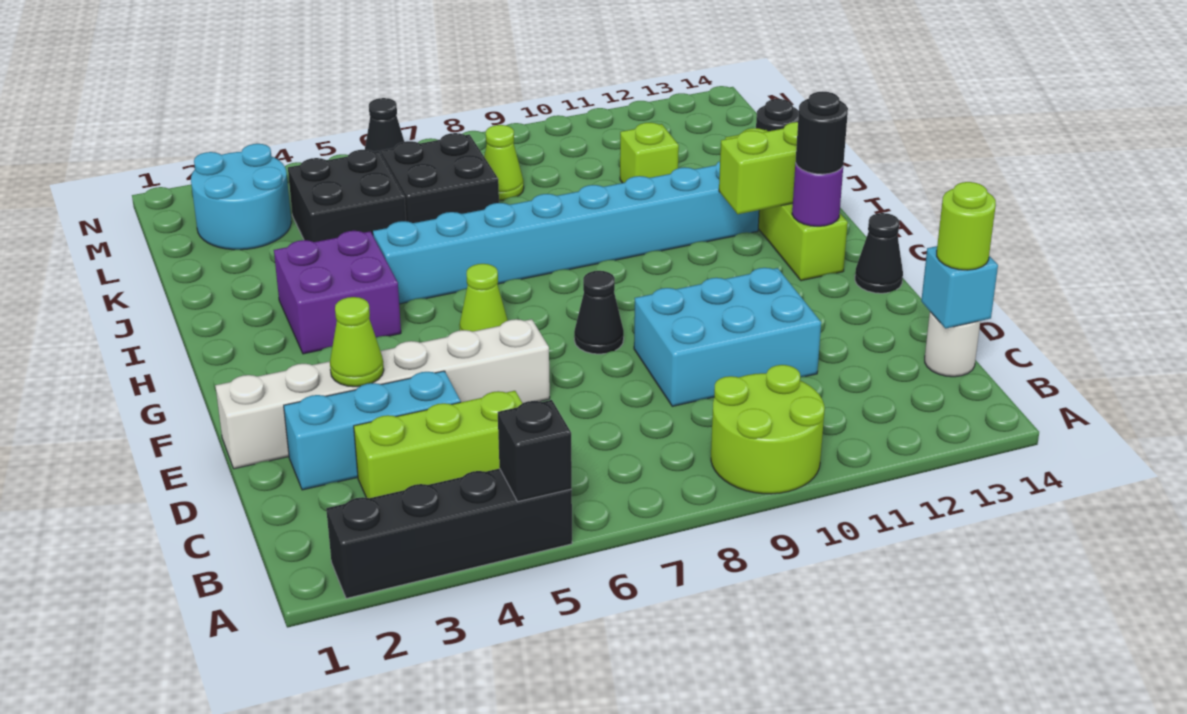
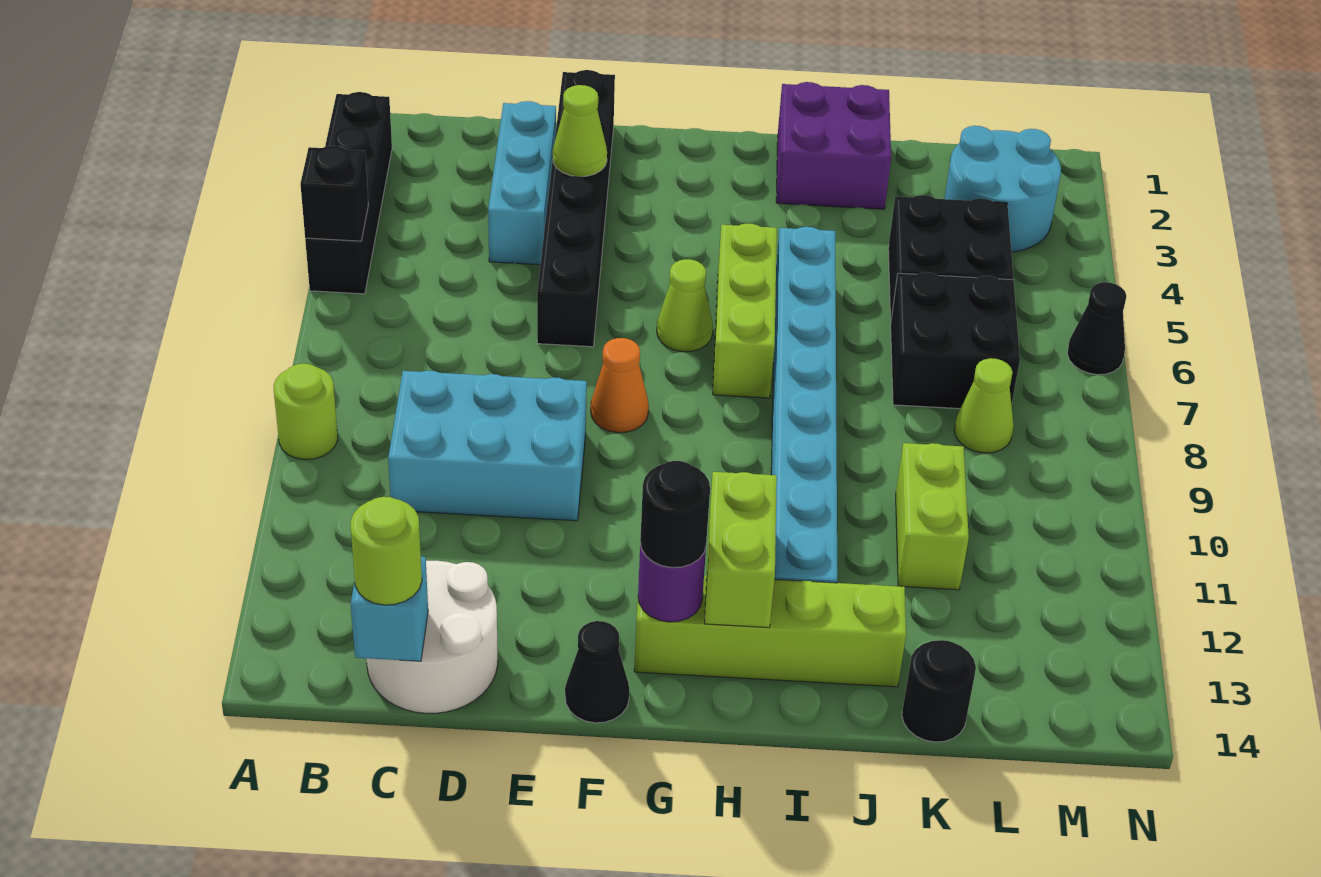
lime round brick A9:B10 level 1 -> lime round brick A9 level 1
lime brick C3:C5 level 1 -> lime brick H5:H7 level 1
white round brick C14 level 1 -> white round brick C13:D14 level 1
cyan brick D9:E11 level 1 -> cyan brick C9:E10 level 1
white brick E1:E6 level 1 -> black brick E1:E6 level 1
black cone F8 level 1 -> orange cone F8 level 1
purple brick H3:I4 level 1 -> purple brick I1:J2 level 1
lime brick K11 level 1 -> lime brick K10:K11 level 1

